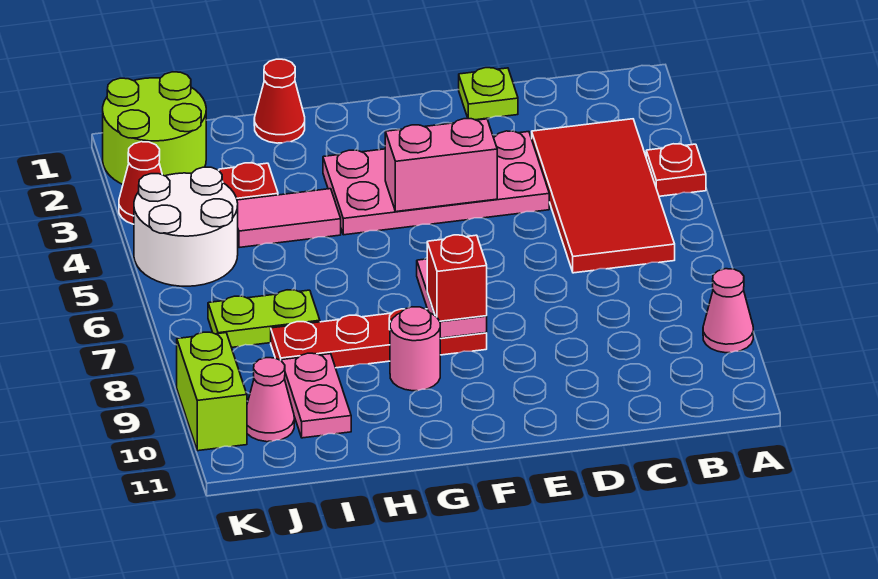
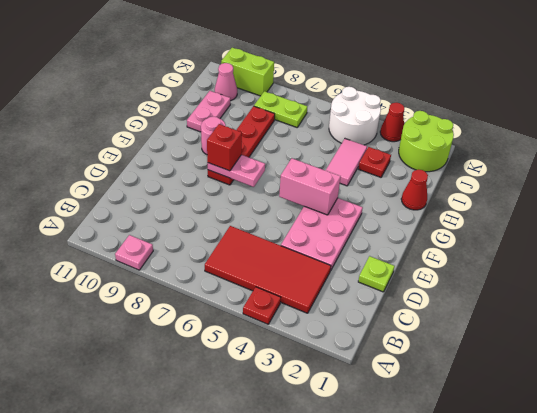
pink cone A9 level 1 -> pink plate A9 level 1
pink plate D3:G4 level 1 -> pink plate D3:F4 level 1
pink brick E4:F4 level 2 -> pink brick F4:F5 level 2
lime plate I7:J7 level 1 -> lime plate J7:J8 level 1
pink plate I9:I10 level 1 -> pink plate H10:I10 level 1

